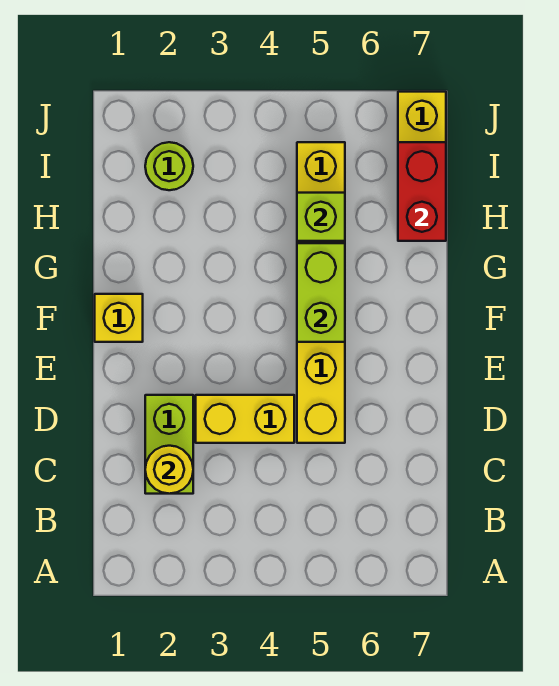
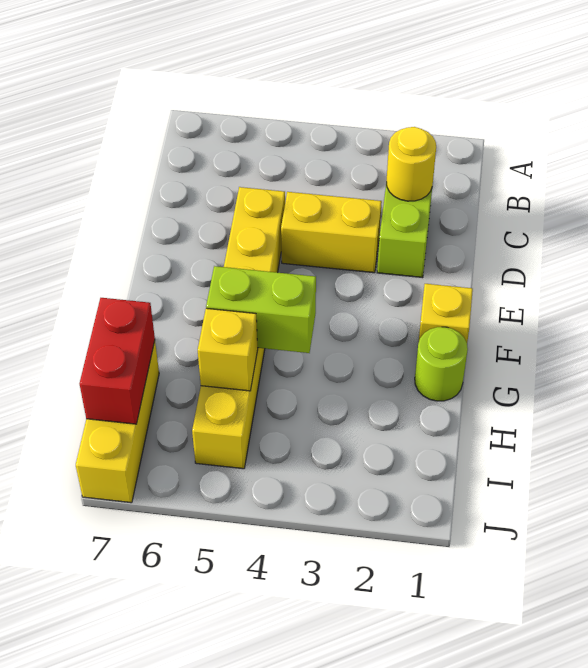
lime brick F5:G5 level 2 -> lime brick G4:G5 level 2
lime brick H5 level 2 -> yellow brick H5 level 2
lime round brick I2 level 1 -> lime round brick G1 level 1

